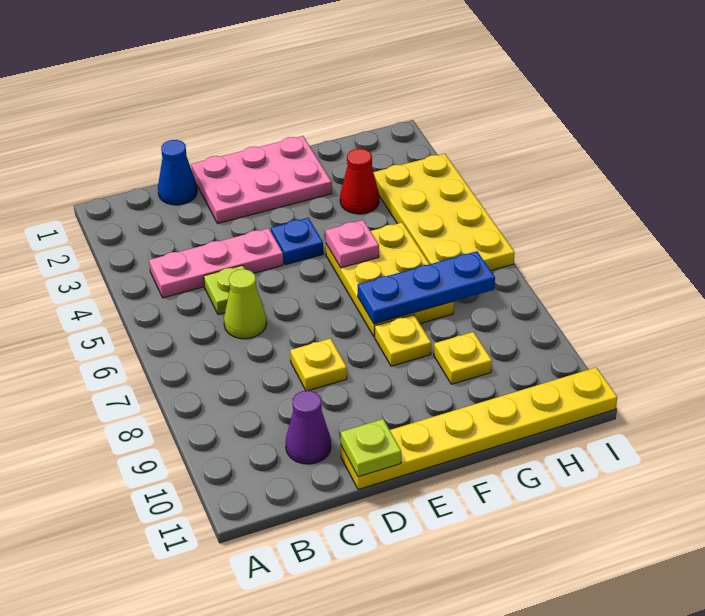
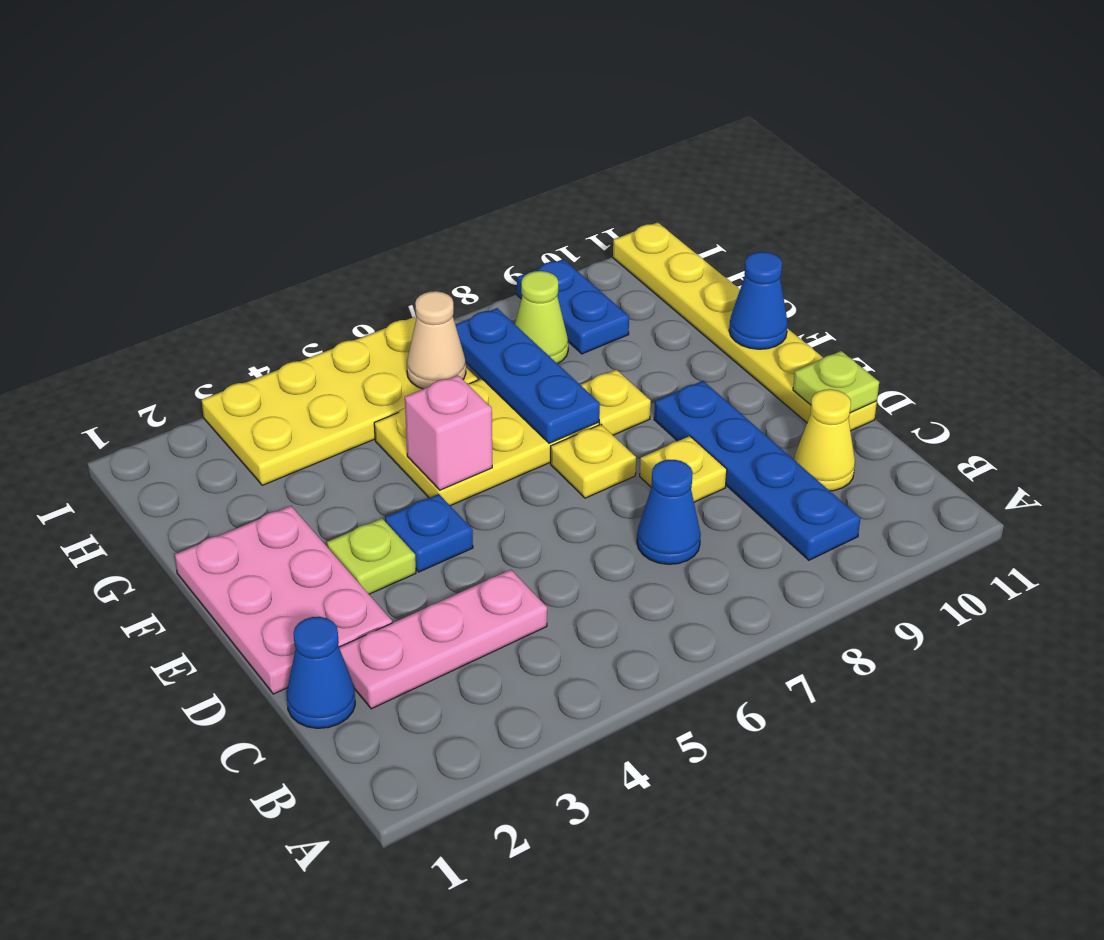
pink plate B4:D4 level 1 -> pink plate C2:C4 level 1
none -> blue plate B9:E9 level 1
lime plate C5 level 1 -> lime plate E3 level 1
lime cone C6 level 1 -> lime cone H8 level 1
none -> blue cone C7 level 1
purple cone C10 level 1 -> yellow cone C10 level 1
pink plate F5 level 2 -> pink brick F5 level 2
none -> blue cone F11 level 2
red cone G3 level 1 -> none
yellow plate G9 level 1 -> yellow plate E7 level 1
none -> tan cone H6 level 2
none -> blue plate H9:I9 level 1

